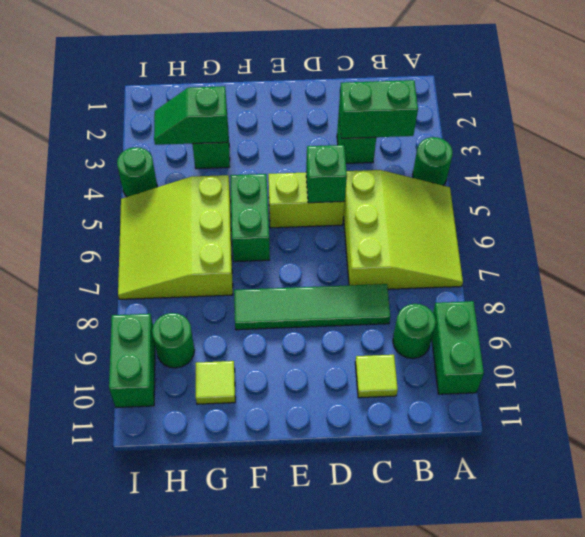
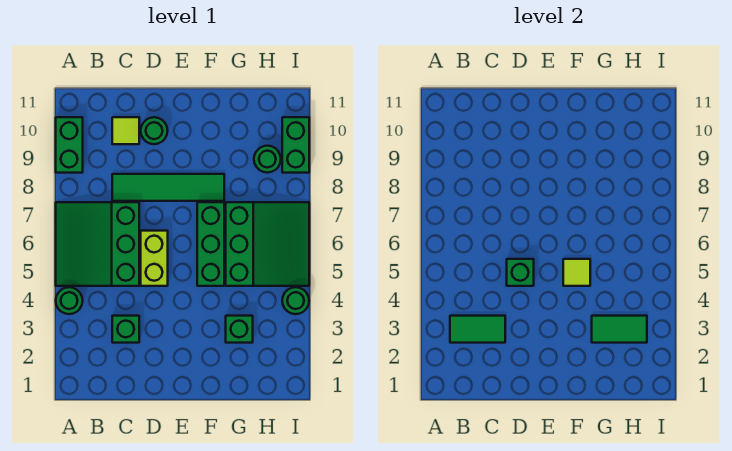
lime slope A5:C7 level 1 top C -> green slope A5:C7 level 1 top C
green brick B3:C3 level 2 -> green tile B3:C3 level 2
green round brick B9 level 1 -> green round brick D10 level 1
lime brick D5:E5 level 1 -> lime brick D5:D6 level 1
green brick F5:F6 level 1 -> green brick F5:F7 level 1
green slope G3:H3 level 2 top G -> green tile G3:H3 level 2
lime slope G5:I7 level 1 top G -> green slope G5:I7 level 1 top G
lime tile G10 level 1 -> lime tile F5 level 2

